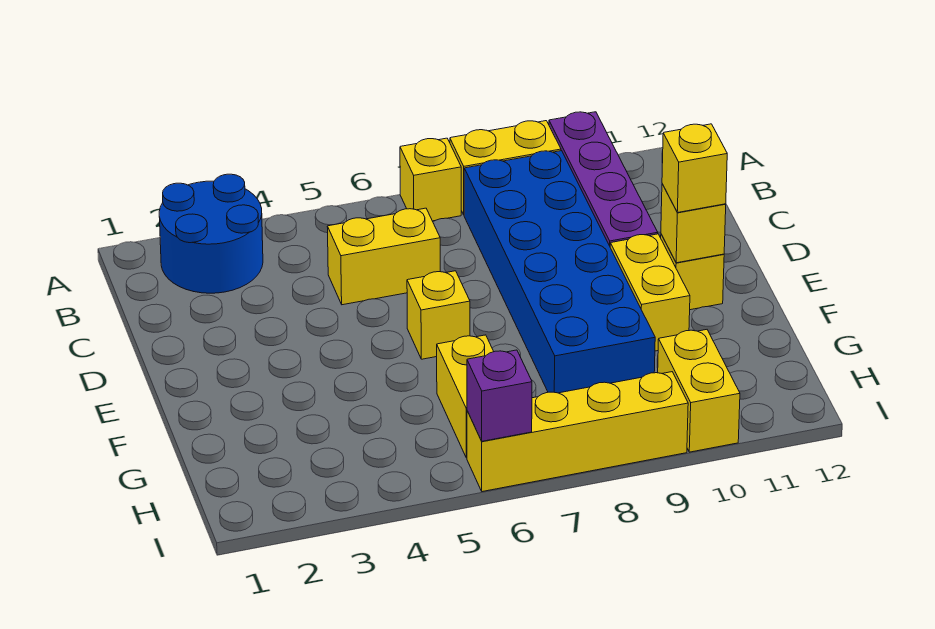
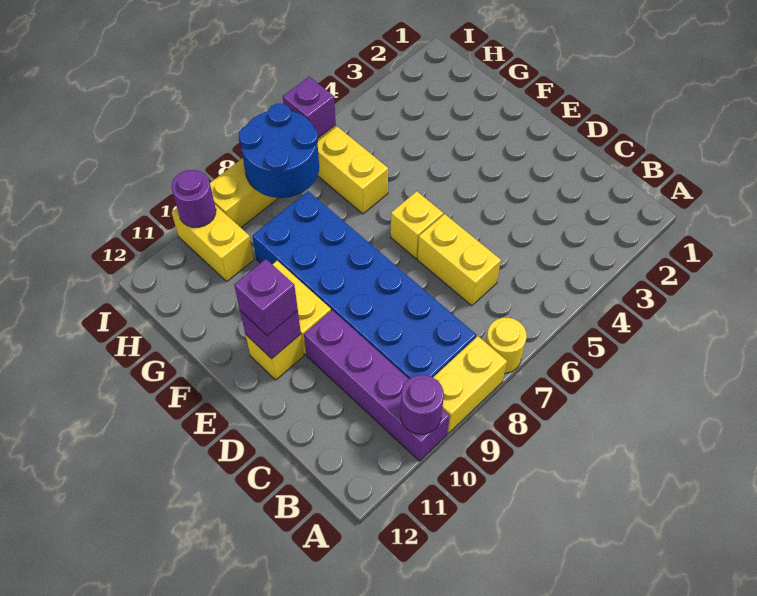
blue round brick A2:B3 level 1 -> blue round brick H7:I8 level 2
yellow brick A7 level 1 -> yellow round brick A7 level 1
none -> purple round brick A10 level 2
yellow brick C5:C6 level 1 -> yellow brick C6:D6 level 1
yellow brick E11 level 2 -> purple brick E11 level 2
yellow brick E11 level 3 -> purple brick E11 level 3
none -> purple round brick I10 level 2

